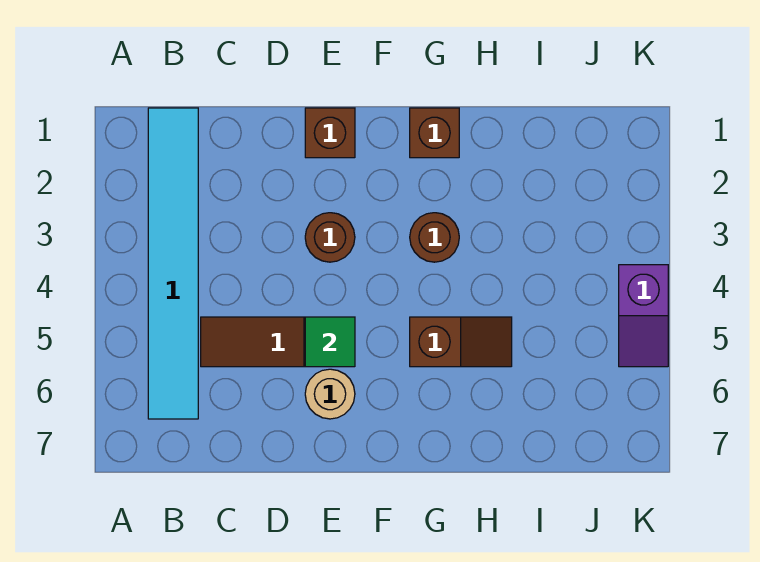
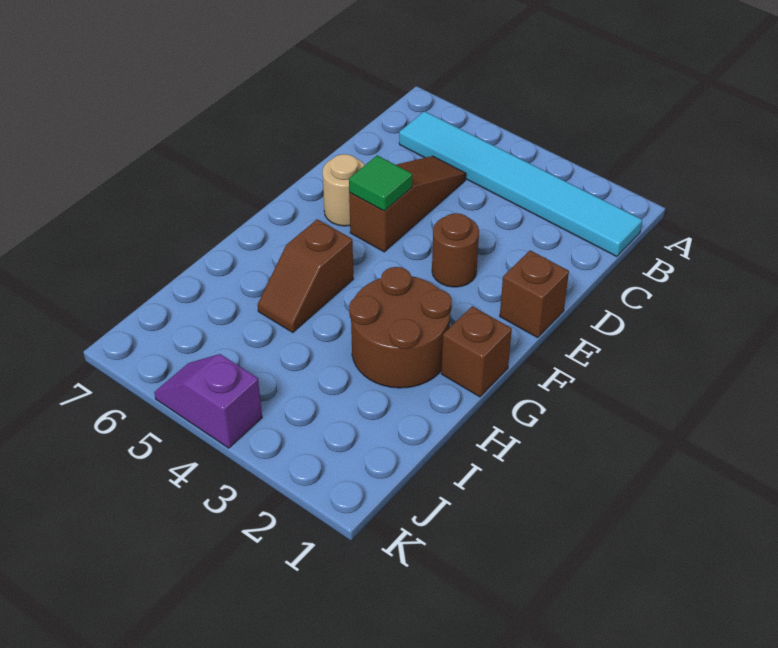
brown round brick G3 level 1 -> brown round brick G2:H3 level 1

